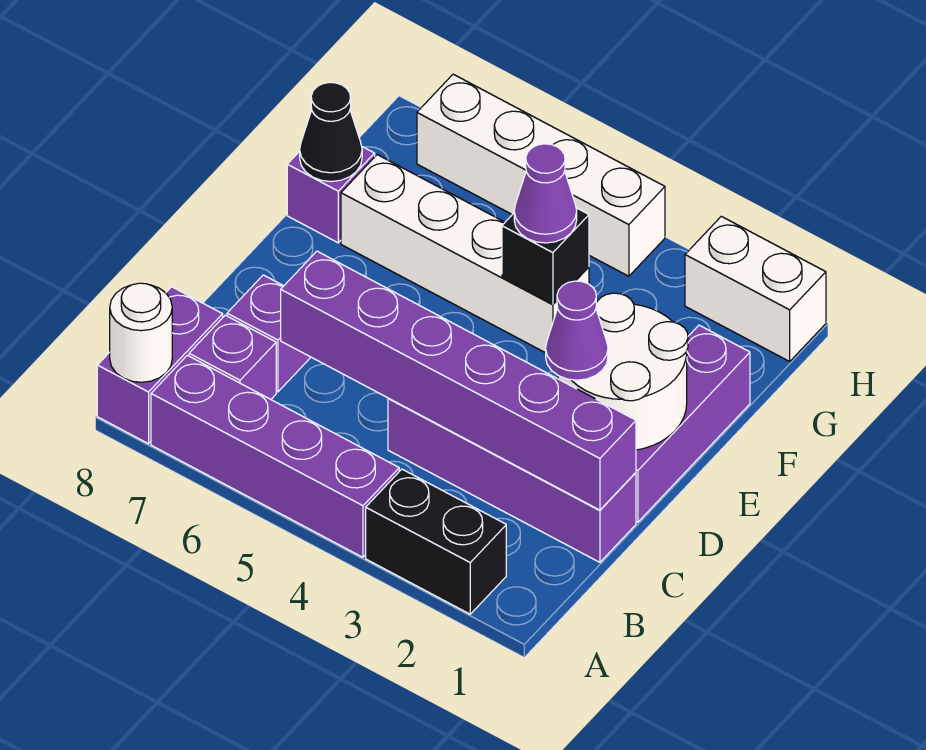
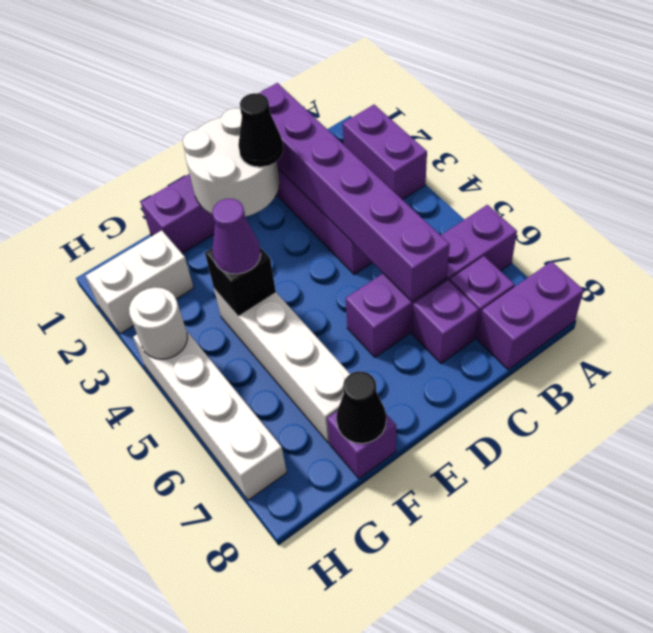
black brick A2:A3 level 1 -> purple brick A2:A3 level 1
purple brick A4:A7 level 1 -> purple brick A6:D6 level 1
white round brick A8 level 2 -> white round brick H4 level 2
purple cone D2 level 3 -> black cone D2 level 3
white brick H1:H2 level 1 -> white brick G2:H2 level 1

